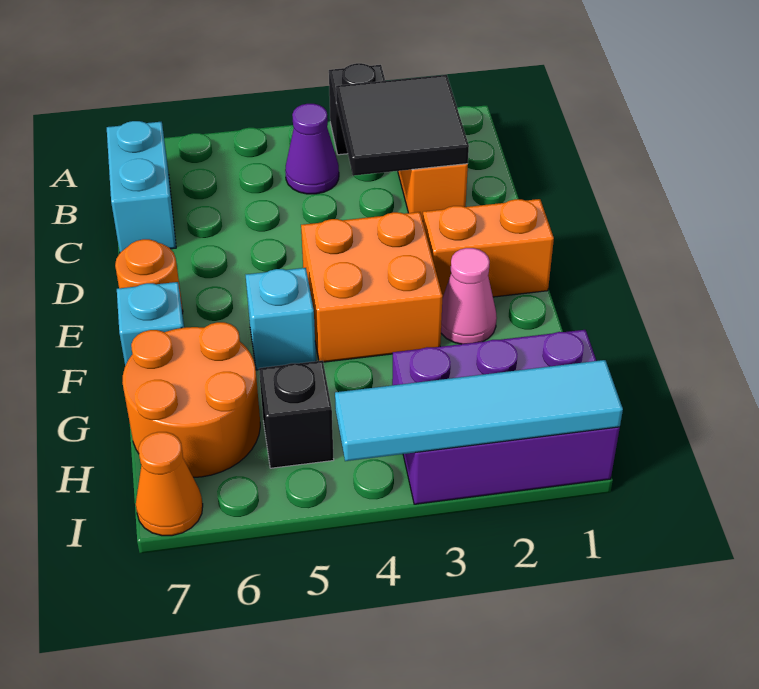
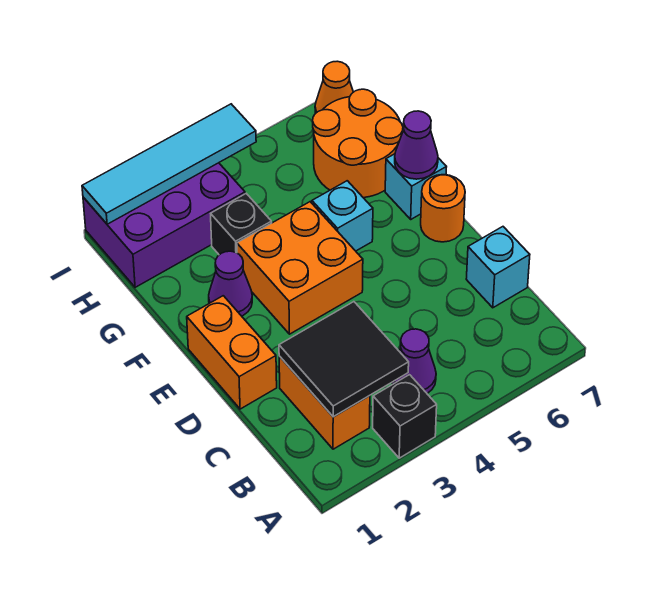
cyan brick B7:C7 level 1 -> cyan brick C7 level 1
orange brick E1:E2 level 1 -> orange brick D1:E1 level 1
pink cone F2 level 1 -> purple cone F2 level 1
none -> purple cone F7 level 2
black brick H5 level 1 -> black brick G3 level 1

